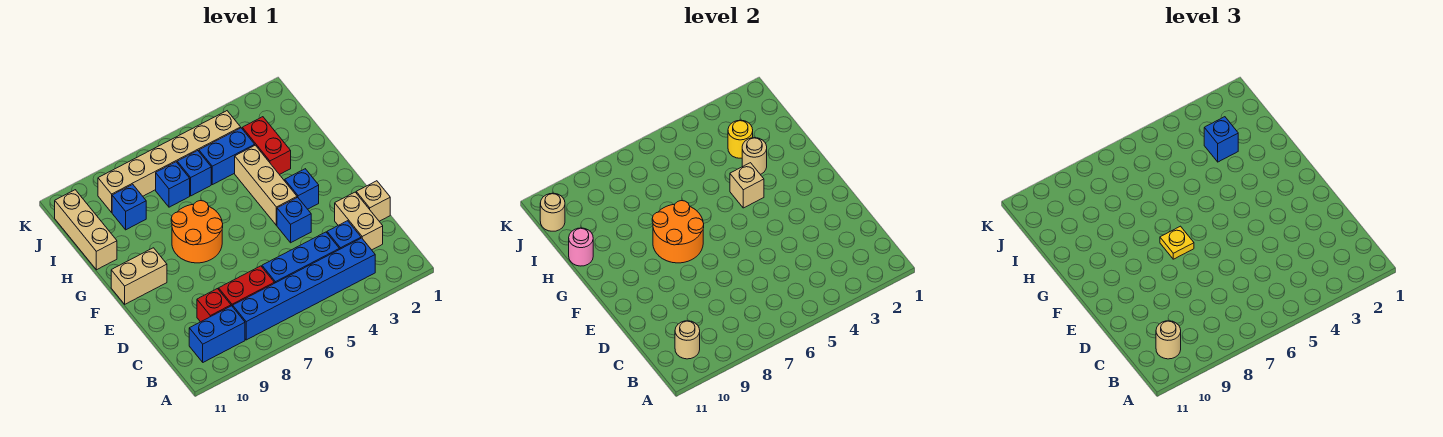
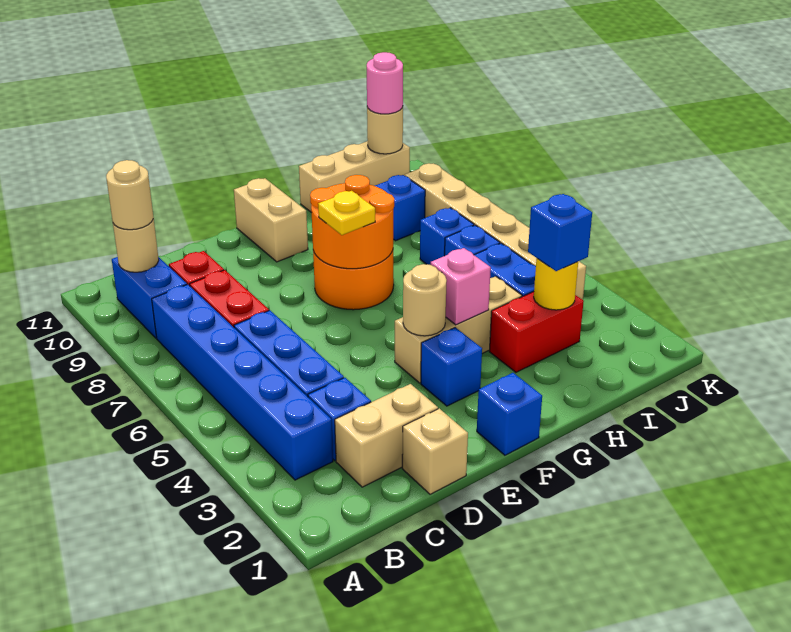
blue brick E4 level 1 -> blue brick F1 level 1
tan brick G4 level 2 -> pink brick G4 level 2
tan round brick H3 level 2 -> tan round brick F4 level 2
pink round brick H11 level 2 -> pink round brick J11 level 3

